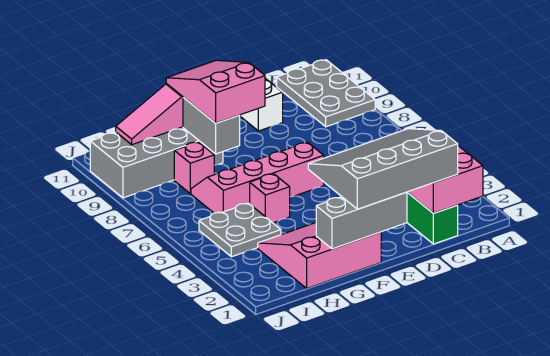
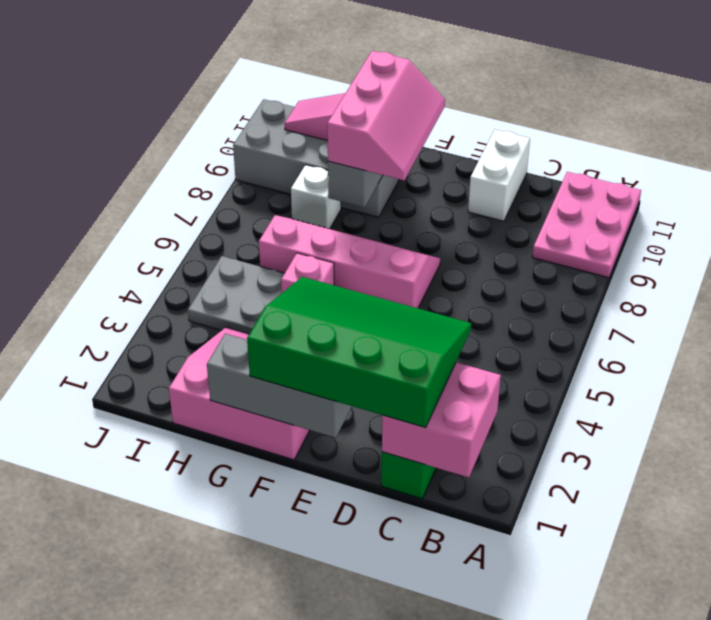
grey plate A9:B11 level 1 -> pink plate A9:B11 level 1
grey slope C1:F3 level 3 top 1 -> green slope C1:F3 level 3 top 1
pink slope F8:G10 level 3 top 8 -> pink slope F8:G10 level 3 top G
pink brick H8 level 1 -> white brick H8 level 1

